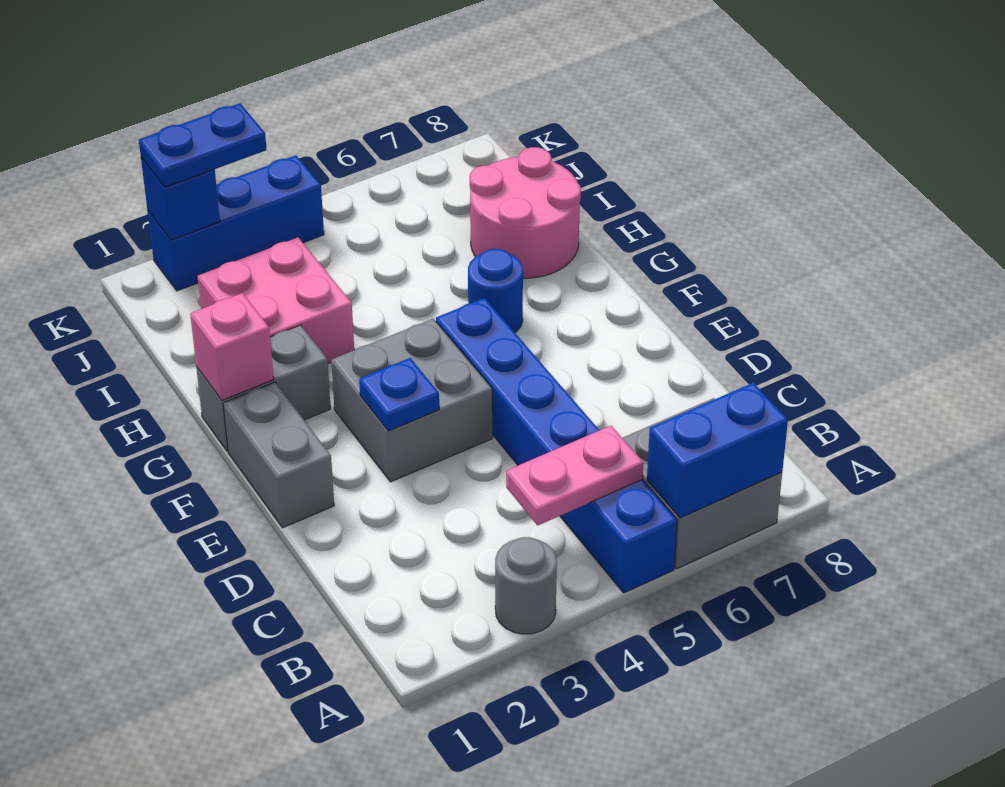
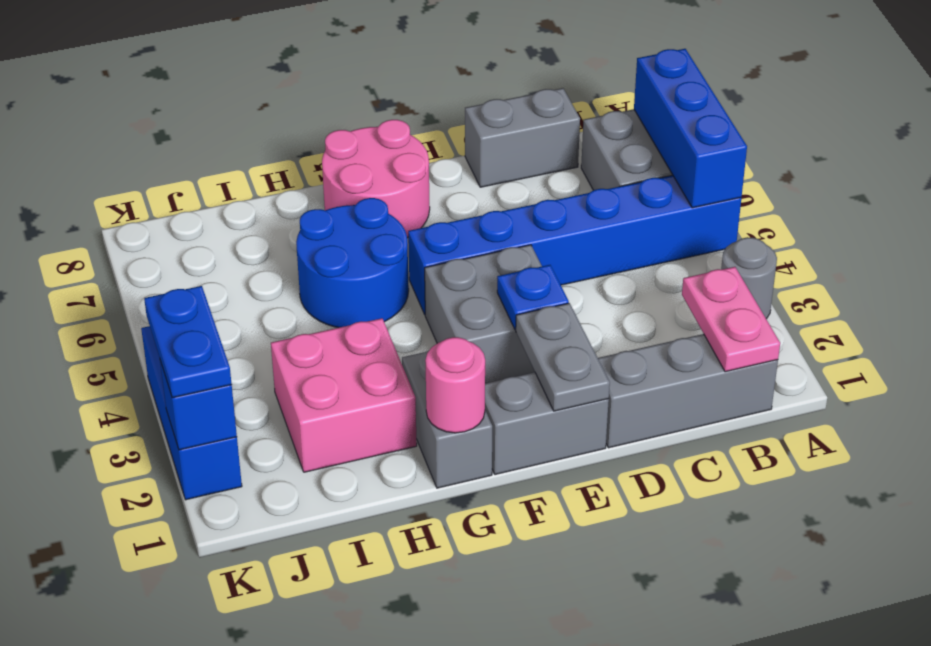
blue brick A6:A7 level 2 -> blue brick A5:A7 level 2
none -> grey brick B1:D1 level 1
pink plate B4:B5 level 2 -> pink plate B1:B2 level 2
none -> grey brick C8:D8 level 1
none -> grey plate E1:E2 level 2
pink brick G1 level 2 -> pink round brick G1 level 2
blue round brick G6 level 1 -> blue round brick G5:H6 level 1
pink round brick H7:I8 level 1 -> pink round brick F7:G8 level 1

